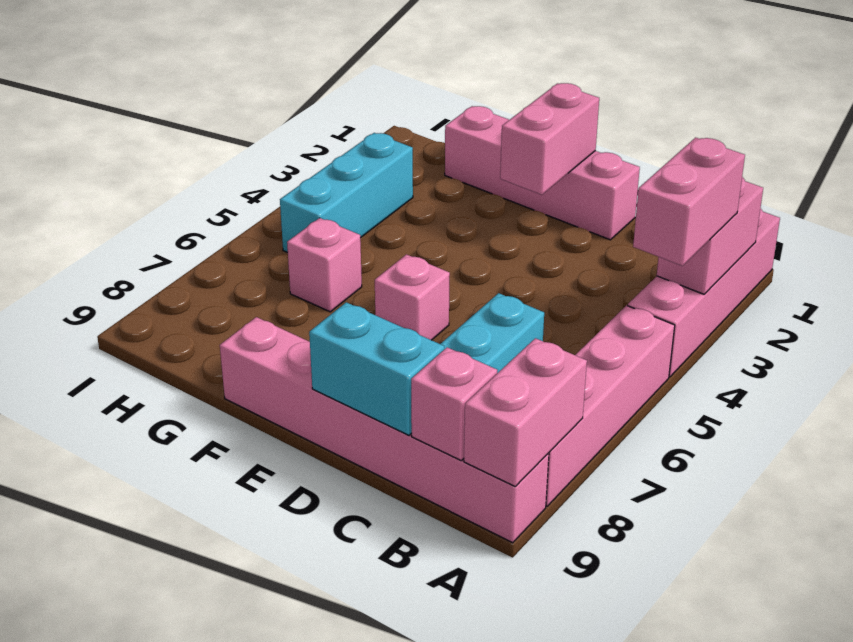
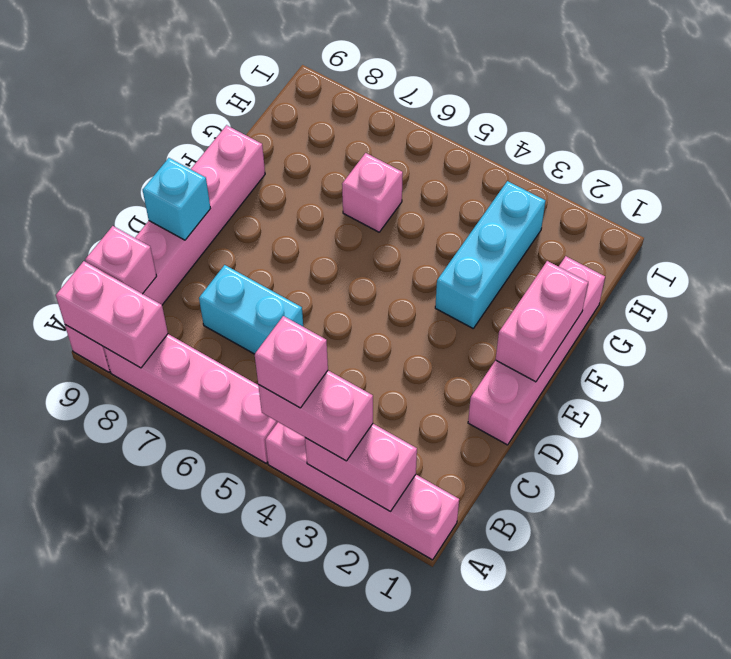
cyan brick C9:D9 level 2 -> cyan brick D9 level 2
pink brick E1:E2 level 2 -> pink brick E1:F1 level 2
pink brick E6 level 1 -> pink brick A4 level 4
cyan brick H3:H5 level 1 -> cyan brick F3:H3 level 1

